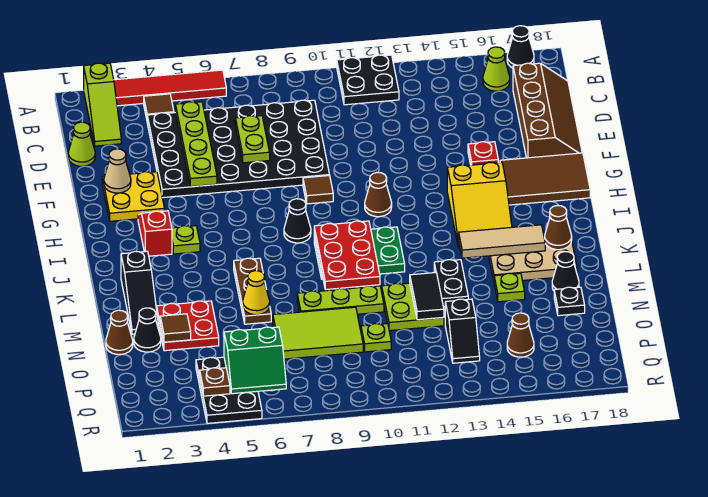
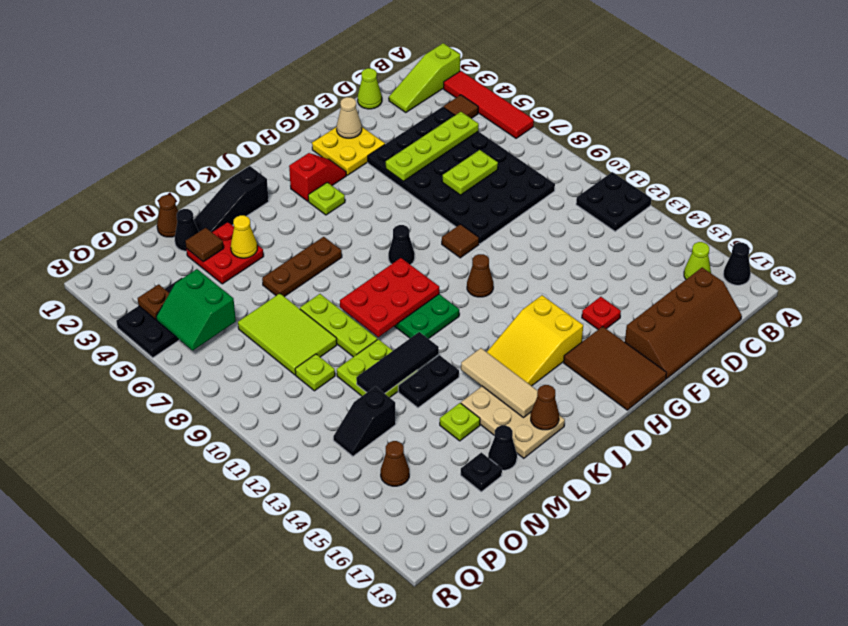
yellow cone M6 level 2 -> yellow cone M4 level 2
black tile M12:N12 level 2 -> black tile L12:N12 level 2

